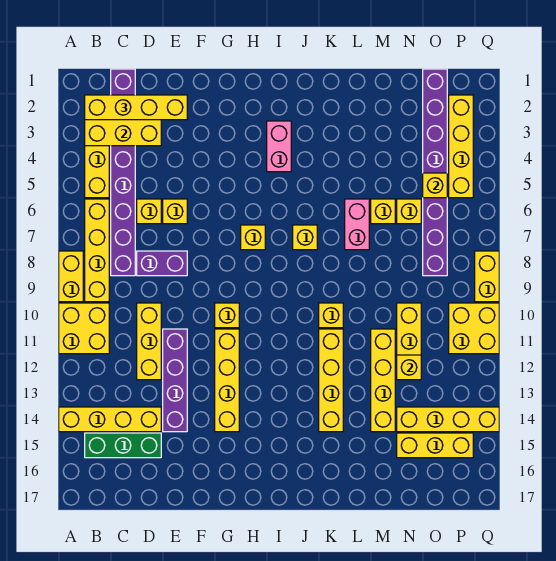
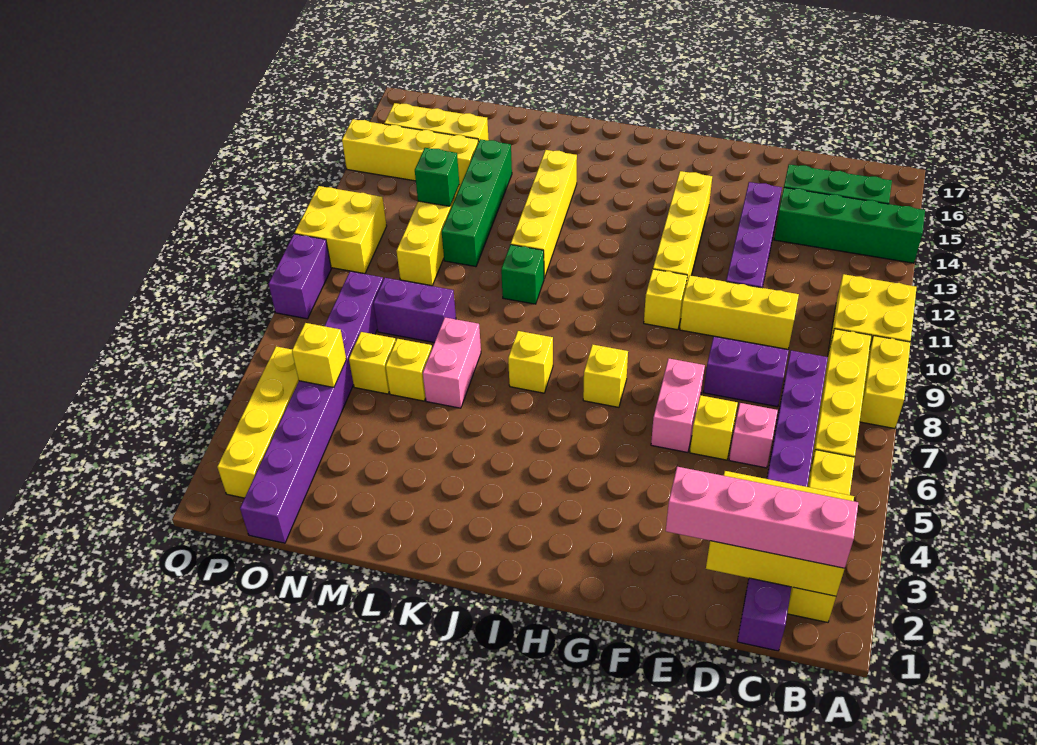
yellow brick A14:D14 level 1 -> green brick A14:D14 level 1
yellow brick B2:E2 level 3 -> pink brick B2:E2 level 3
yellow brick D6 level 1 -> pink brick D6 level 1
yellow brick D10:D12 level 1 -> yellow brick D10:F10 level 1
pink brick I3:I4 level 1 -> pink brick F6:F7 level 1
yellow brick K10 level 1 -> green brick K10 level 1
none -> purple brick M8:N8 level 1
yellow brick M11:M14 level 1 -> green brick M11:M14 level 1
yellow brick N12 level 2 -> green brick N12 level 2
yellow brick Q8:Q9 level 1 -> purple brick Q8:Q9 level 1

